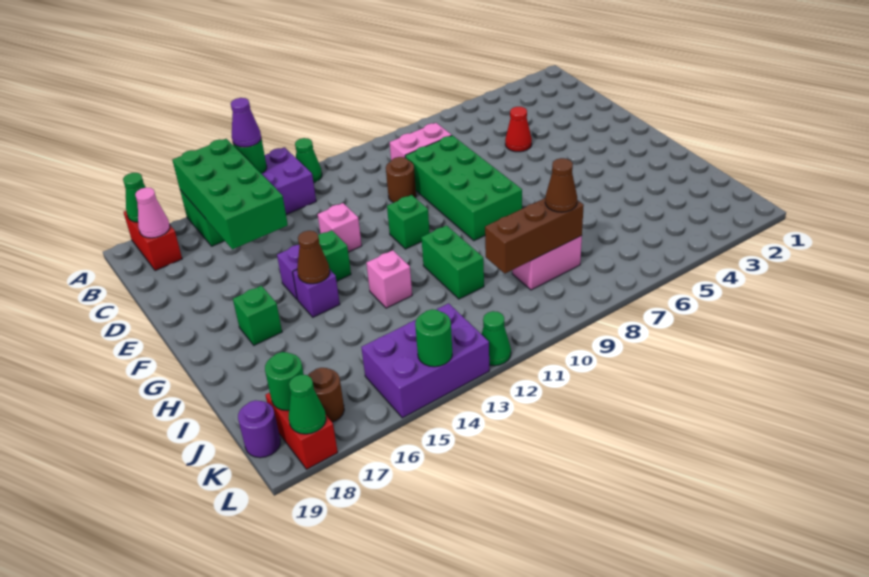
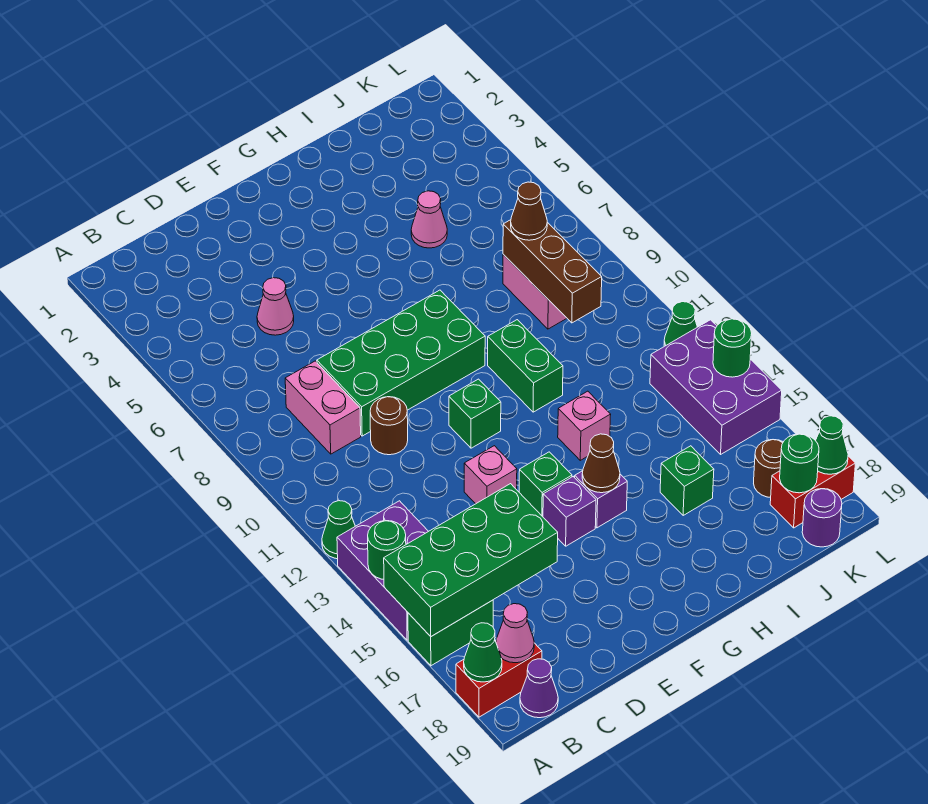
purple cone A14 level 3 -> purple cone B19 level 1
red cone D5 level 1 -> pink cone D5 level 1
green brick G17 level 1 -> green brick I16 level 1
green brick H11:I11 level 1 -> green brick H10:H11 level 1
none -> pink cone I5 level 1

